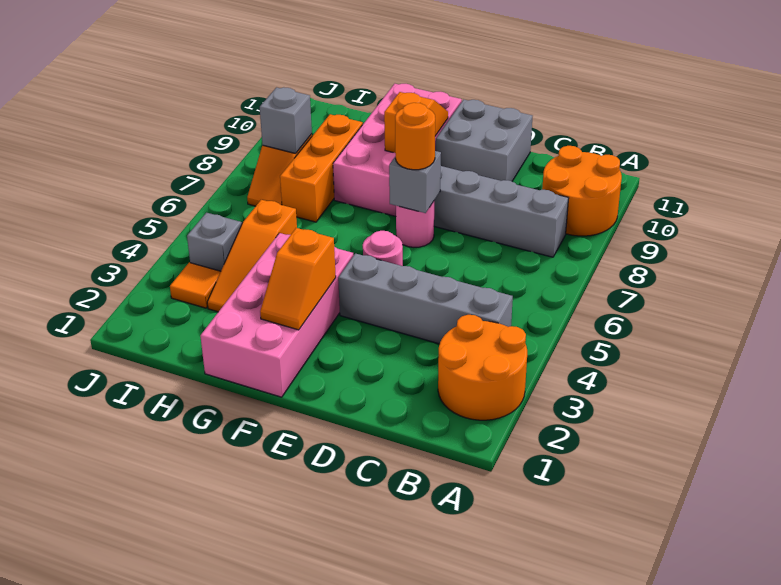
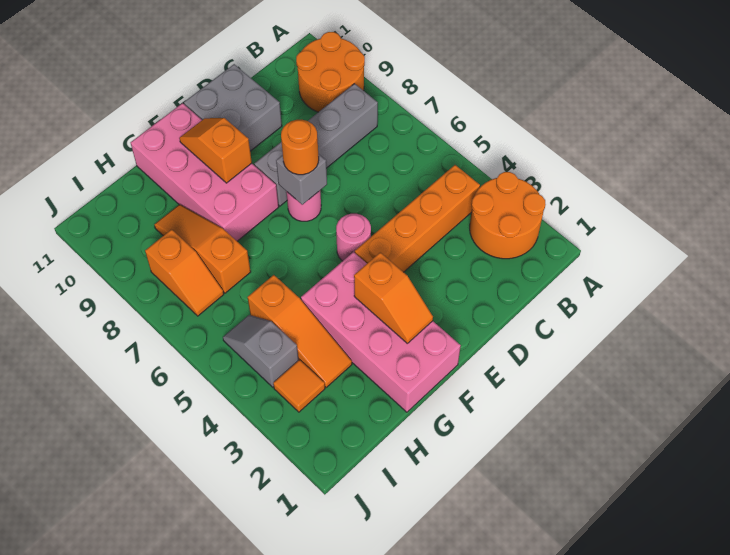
grey brick B4:E4 level 1 -> orange brick B4:E4 level 1
orange brick H7:H9 level 1 -> orange slope H7:H9 level 1 top 7
grey brick I8 level 2 -> none

